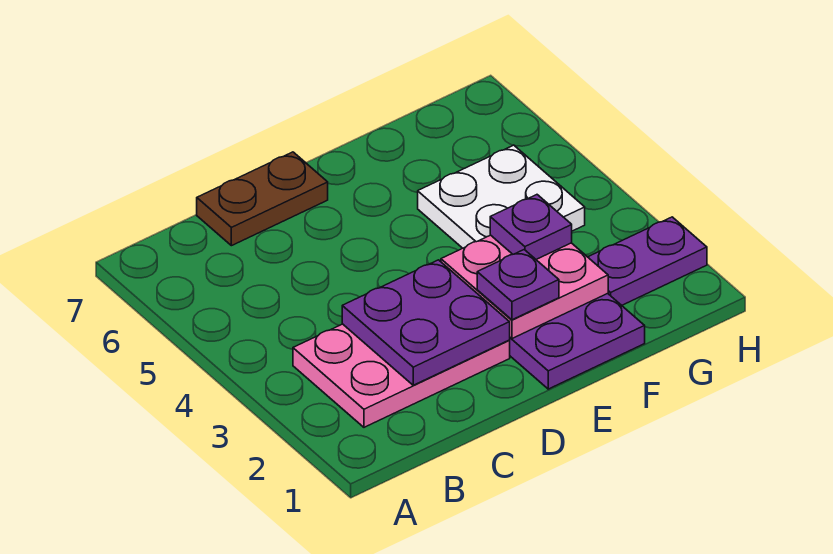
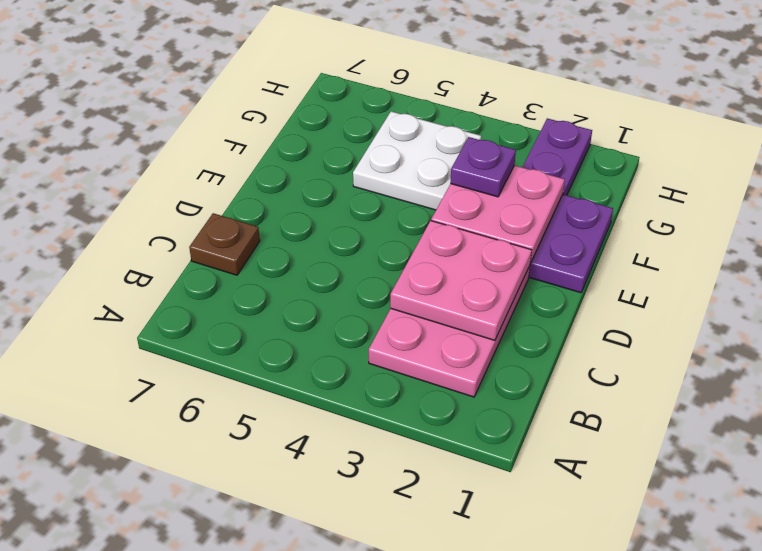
purple plate C2:D3 level 2 -> pink plate C2:D3 level 2
brown plate C7:D7 level 1 -> brown plate C7 level 1
purple plate E2 level 3 -> none

